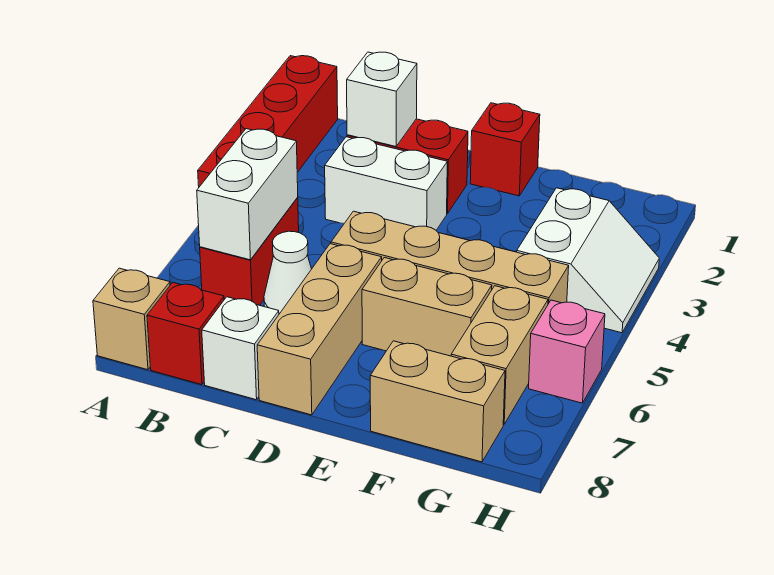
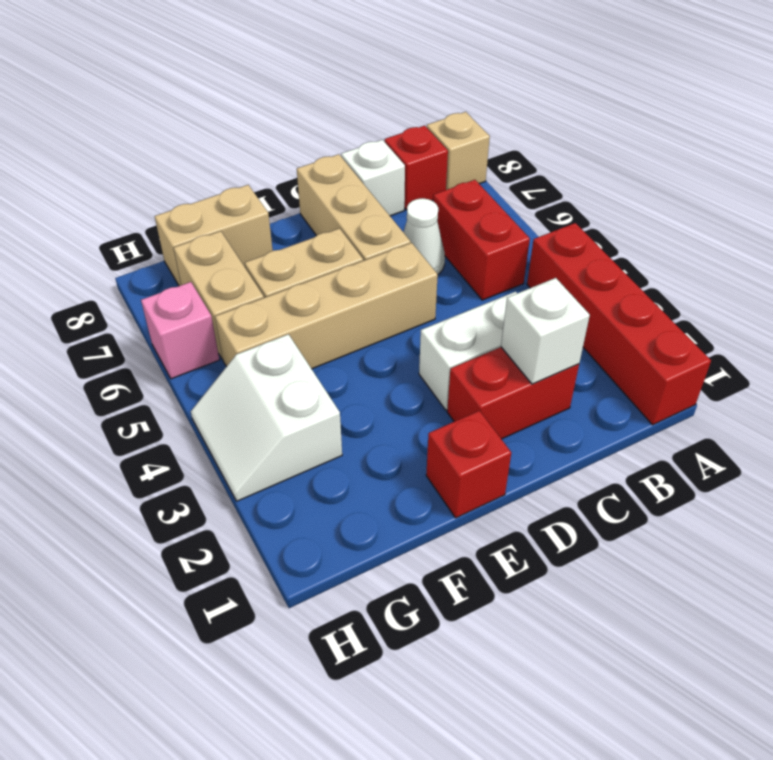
white brick B5:B6 level 2 -> none

